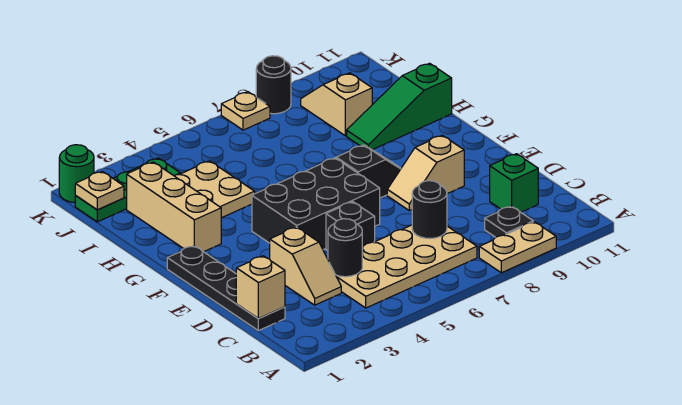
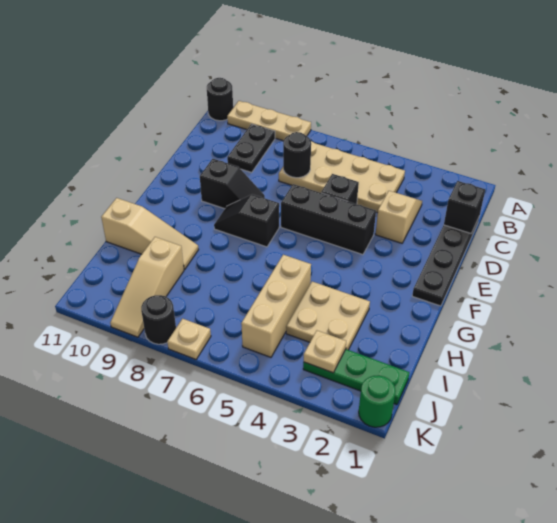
tan plate A8:A9 level 1 -> tan plate A8:A10 level 1
black plate B9 level 1 -> black plate B9:C9 level 1
tan brick C1 level 2 -> black brick C1 level 2
black round brick C4 level 2 -> black round brick A11 level 1
green brick C10 level 1 -> none
black brick E4:F6 level 1 -> black brick E4:E6 level 1
tan slope E8:E9 level 1 top 9 -> black slope E8:E9 level 1 top 9
tan brick G2:I2 level 1 -> tan brick H5:J5 level 1
green slope H9:H11 level 1 top 11 -> tan slope H9:H11 level 1 top 11
tan slope I9:J9 level 1 top I -> tan slope I9:K9 level 1 top I
tan plate J1 level 2 -> tan plate J3 level 2

